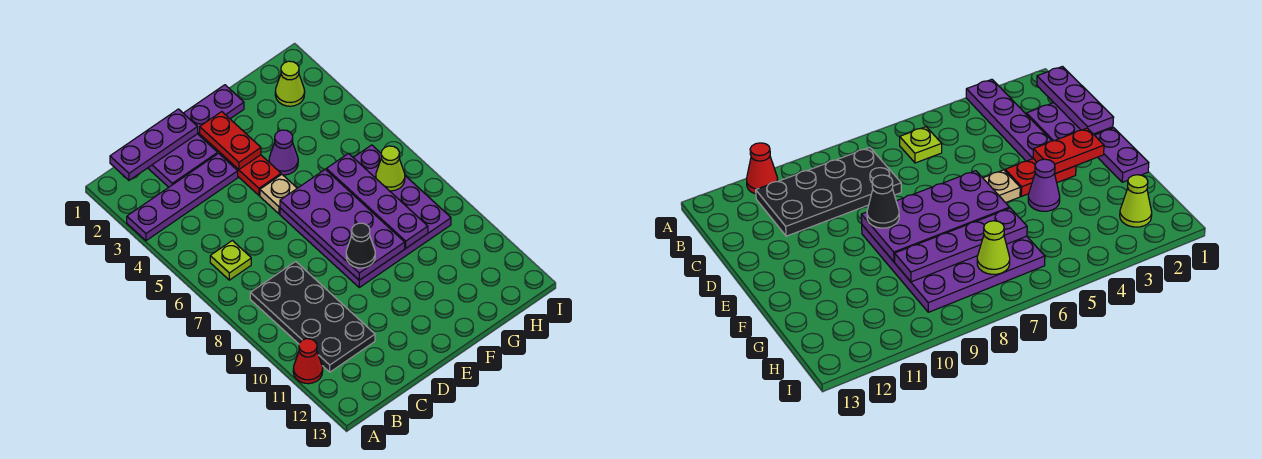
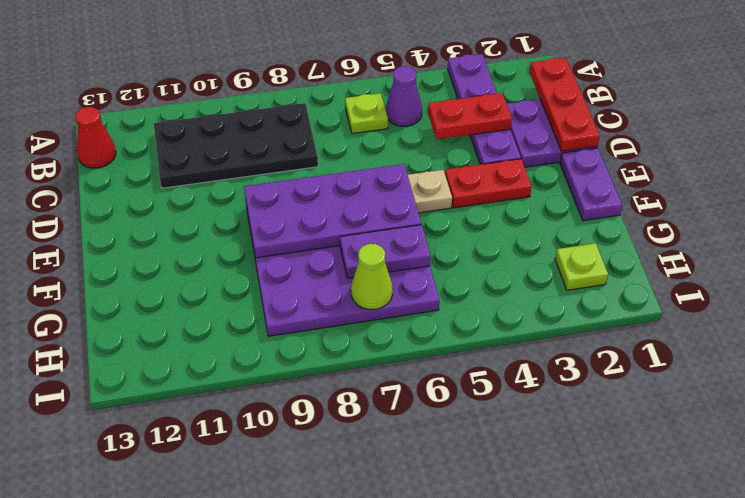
red cone A11 level 1 -> red cone B13 level 1
purple plate B1:D1 level 2 -> red plate B1:D1 level 2
red plate E2:E3 level 2 -> red plate C3:C4 level 2
black cone E9 level 3 -> none
purple cone F4 level 1 -> purple cone B5 level 1
purple plate G6:G9 level 2 -> purple plate G6:G7 level 2
lime cone H2 level 1 -> lime plate H2 level 1

